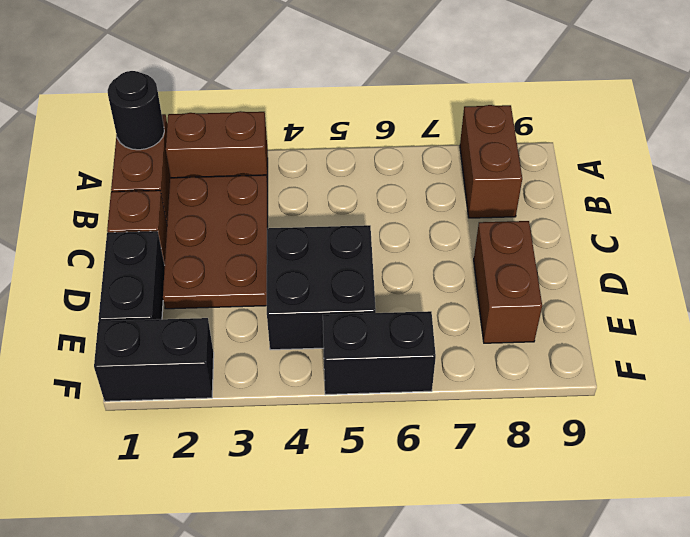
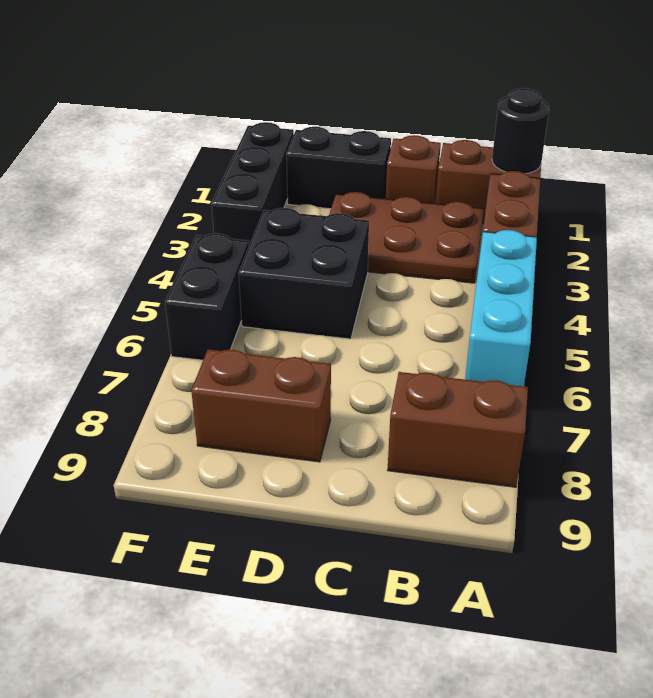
none -> cyan brick A4:A6 level 1
black brick F1:F2 level 1 -> black brick F1:F3 level 1

